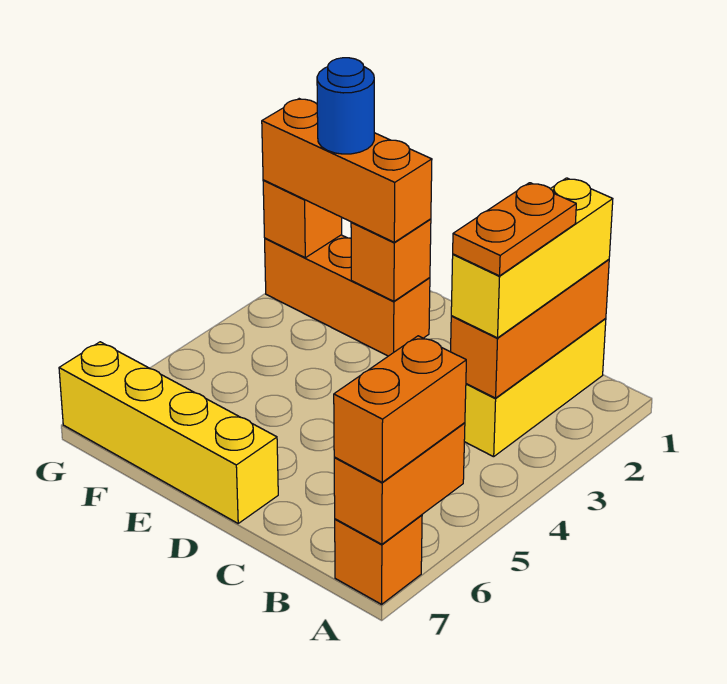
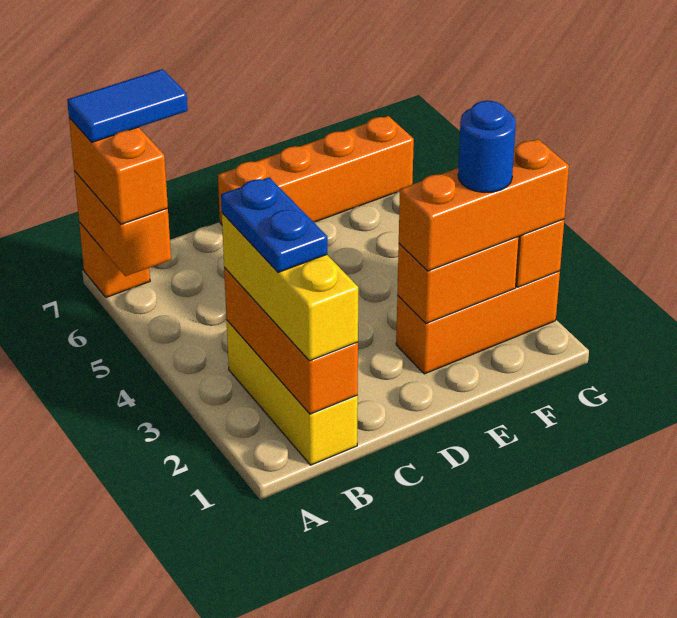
none -> blue tile A7:B7 level 4
orange plate B2:B3 level 4 -> blue plate B2:B3 level 4
yellow brick D7:G7 level 1 -> orange brick D7:G7 level 1
orange brick E2 level 2 -> orange brick E2:F2 level 2

